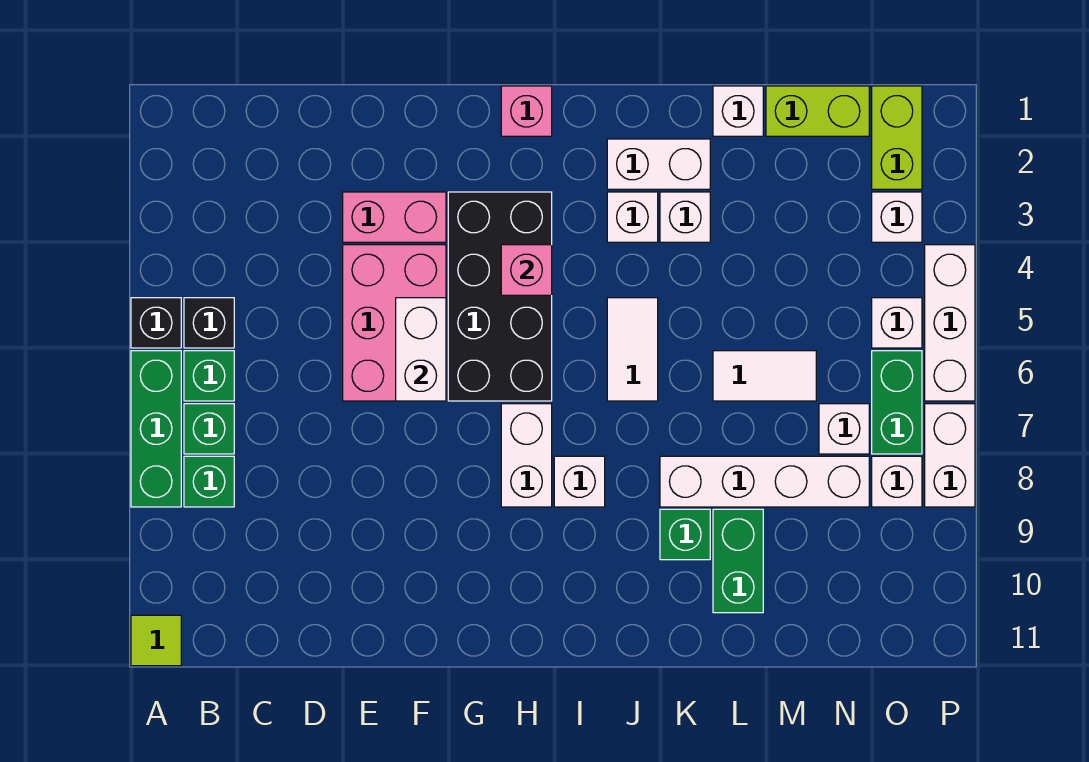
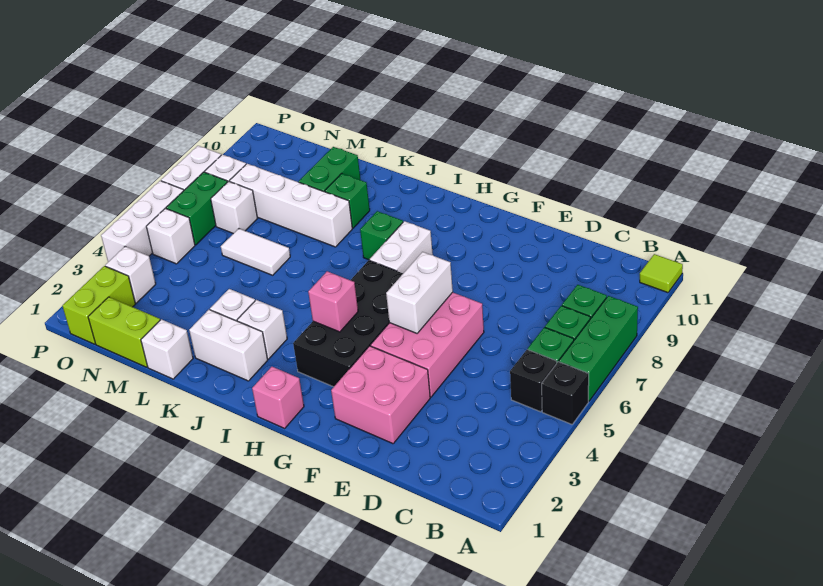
pink brick E3:F3 level 1 -> pink brick E2:F3 level 1
white brick I8 level 1 -> green brick I8 level 1
white tile J5:J6 level 1 -> none

